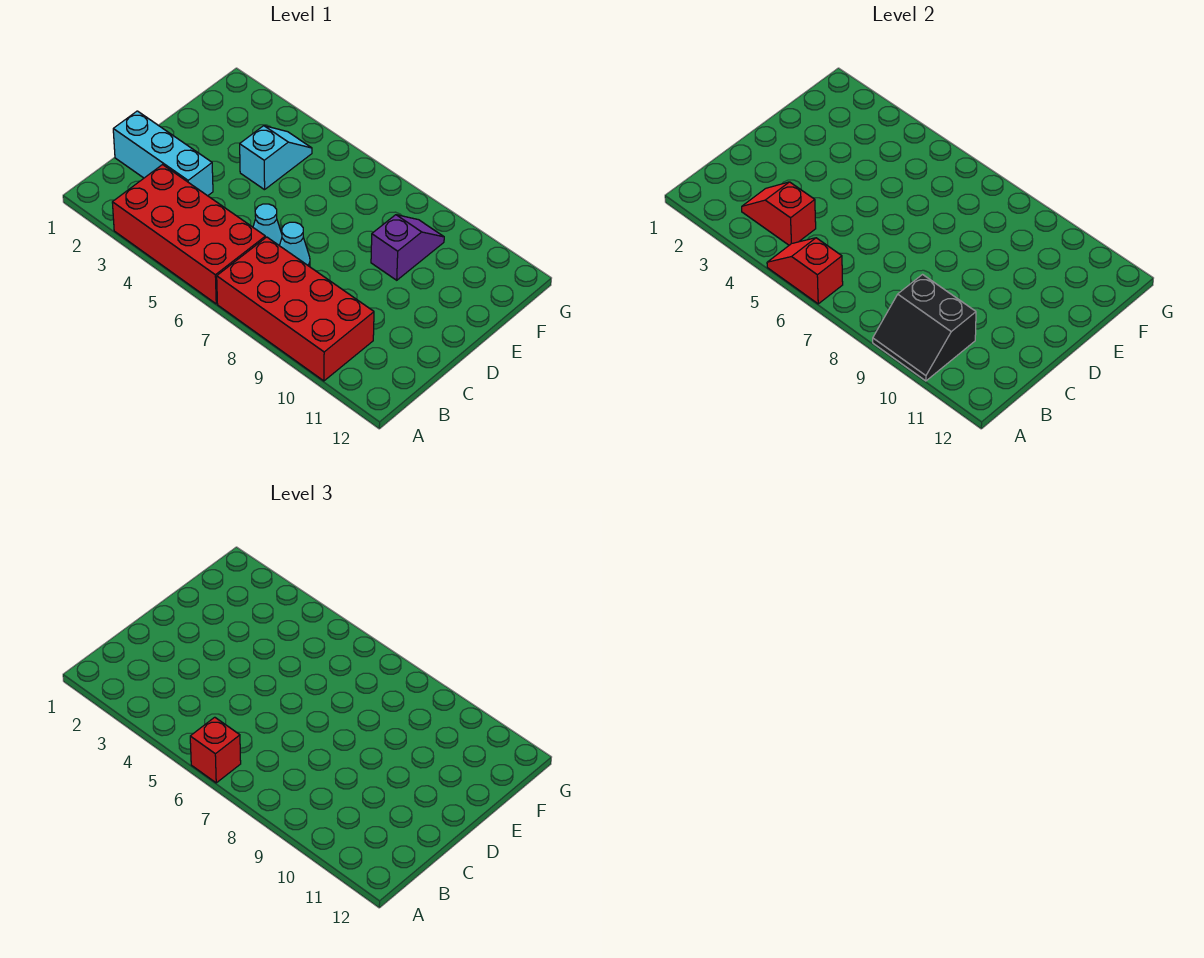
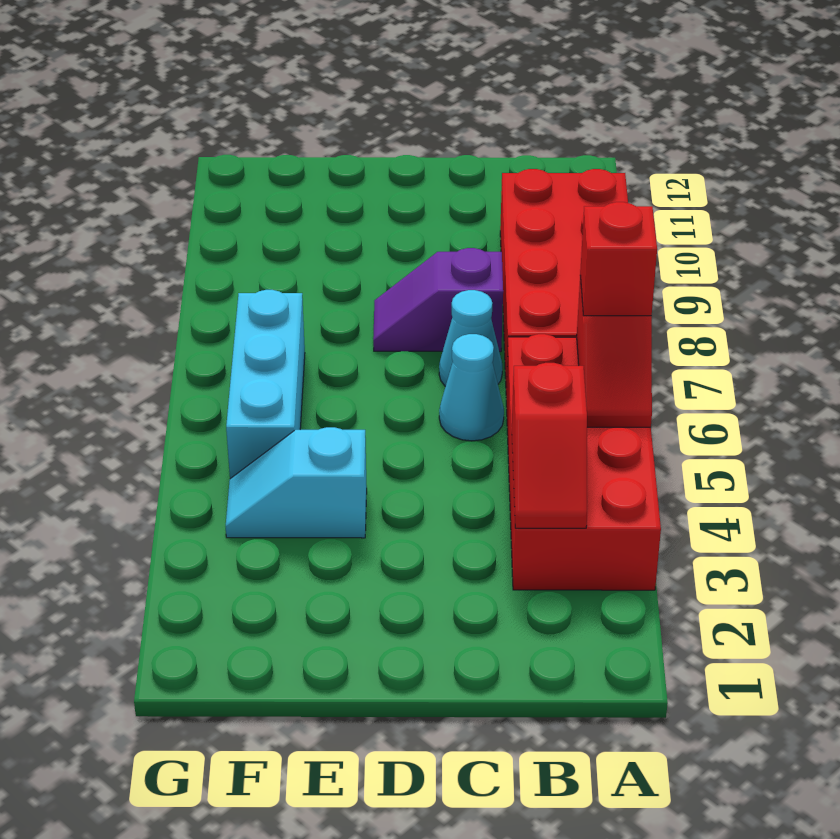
black slope A9:B10 level 2 top B -> none
cyan brick C1:C3 level 1 -> cyan brick F5:F7 level 1
purple slope E9:F9 level 1 top E -> purple slope C8:D8 level 1 top C

